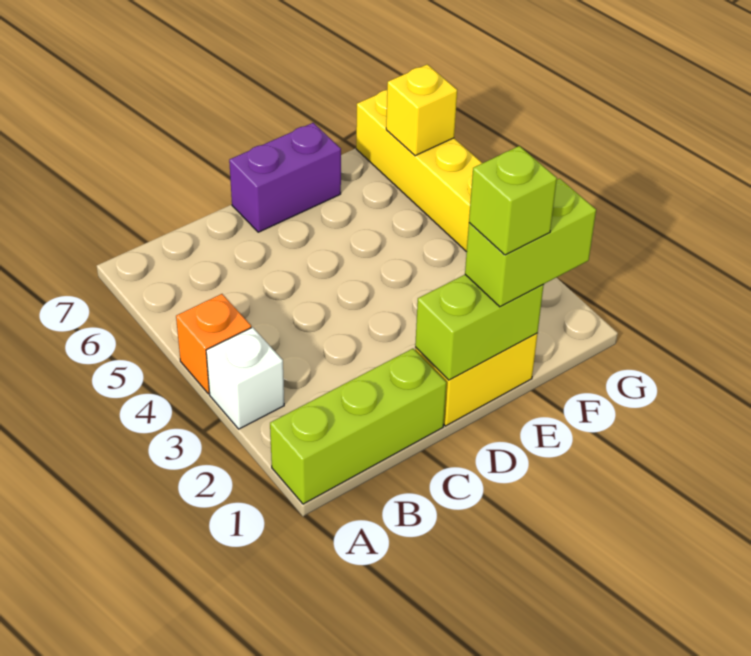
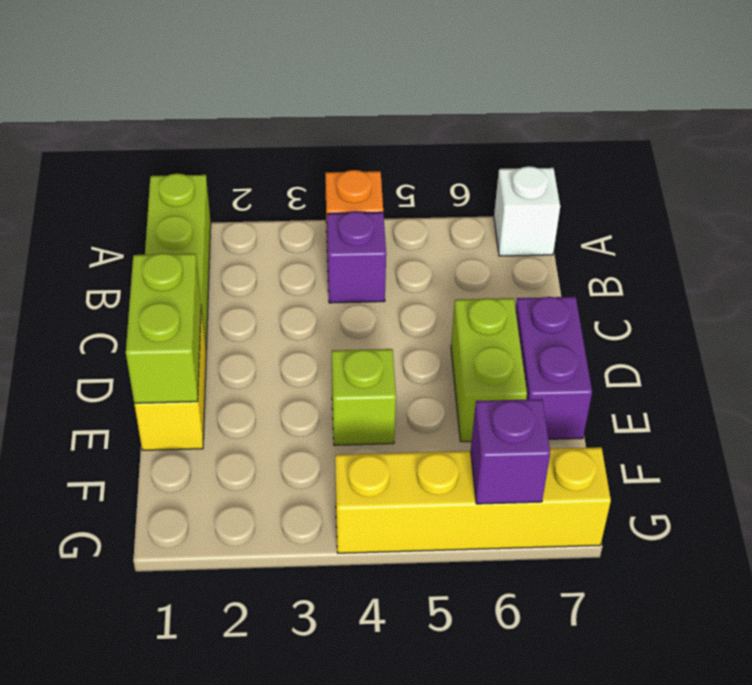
white brick A3 level 1 -> white brick A7 level 1
none -> purple brick B4 level 1
lime brick E1:F1 level 3 -> lime brick D6:E6 level 1
lime brick E1 level 4 -> lime brick E4 level 1
yellow brick G6 level 2 -> purple brick G6 level 2

